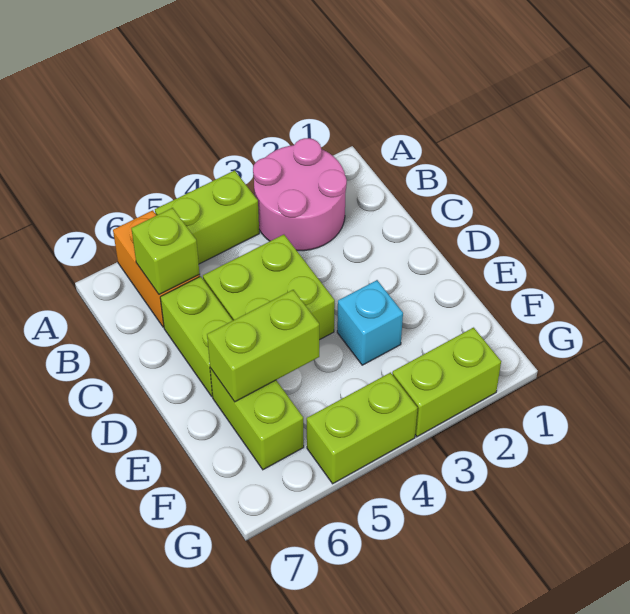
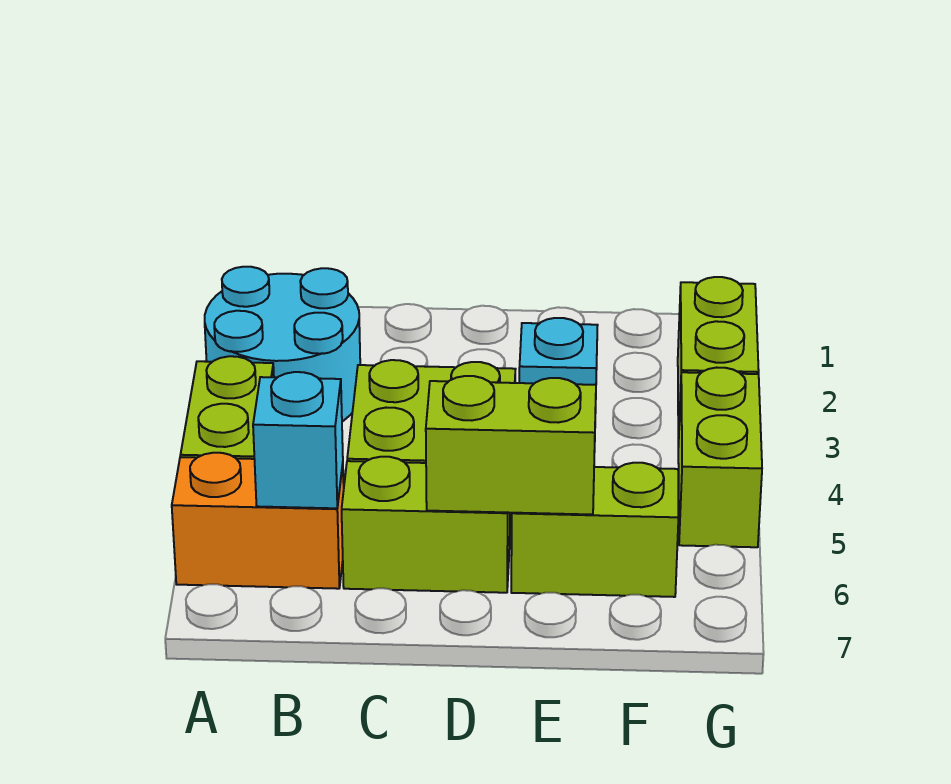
pink round brick A2:B3 level 1 -> cyan round brick A2:B3 level 1
lime brick B6 level 2 -> cyan brick B6 level 2
lime brick E5:E6 level 2 -> lime brick D6:E6 level 2

